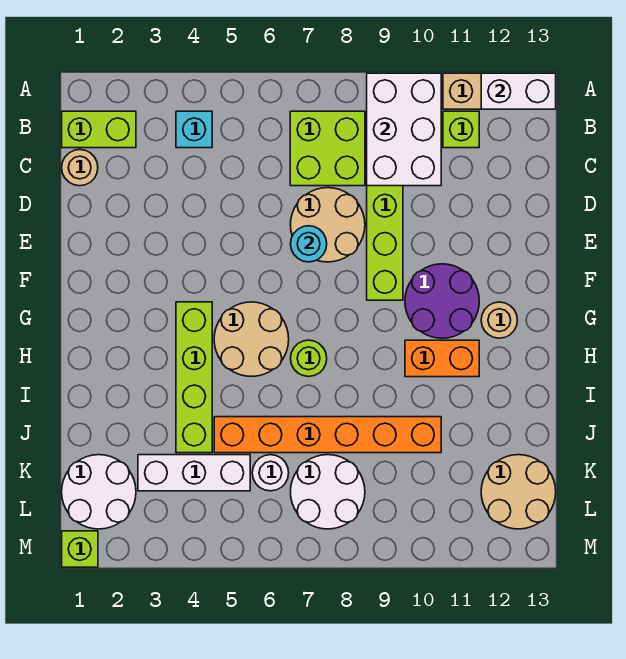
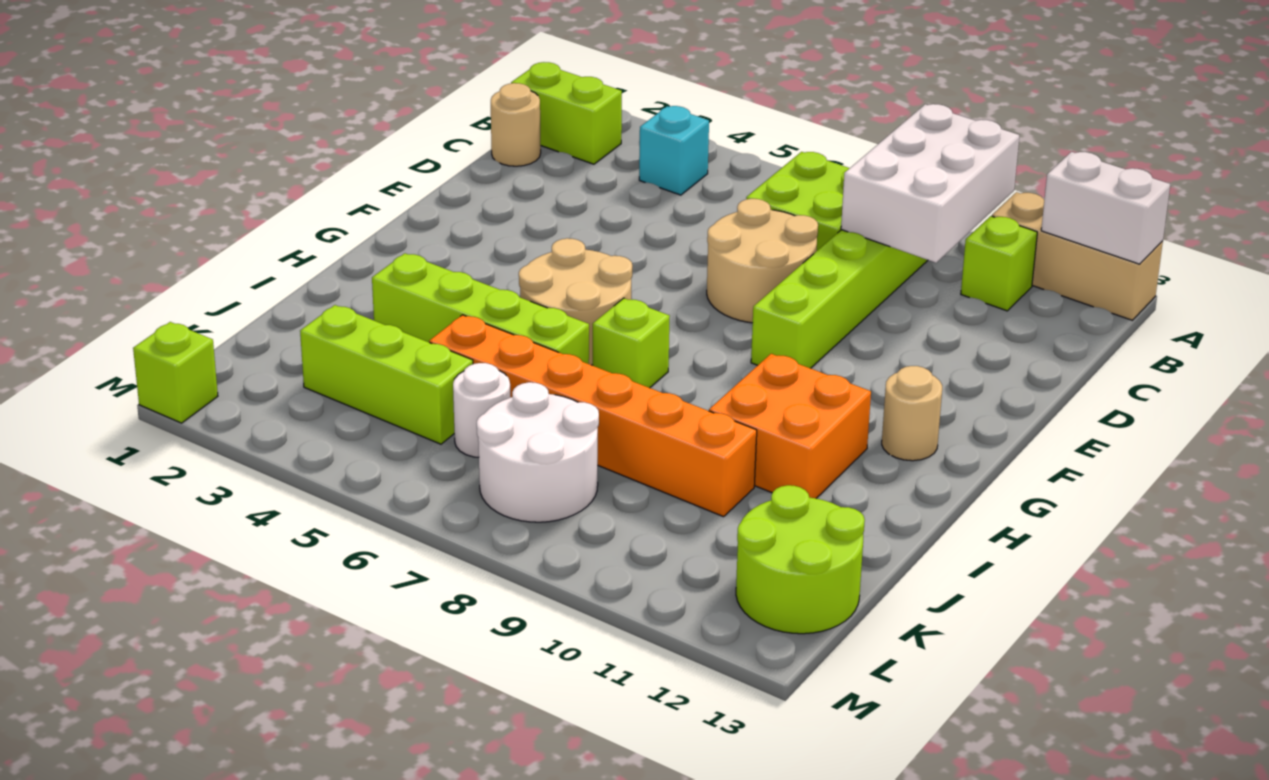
cyan round brick E7 level 2 -> none
purple round brick F10:G11 level 1 -> none
lime brick G4:J4 level 1 -> lime brick I3:I6 level 1
lime round brick H7 level 1 -> lime brick H7 level 1
orange brick H10:H11 level 1 -> orange brick H10:I11 level 1
white round brick K1:L2 level 1 -> none
white brick K3:K5 level 1 -> lime brick K3:K5 level 1
tan round brick K12:L13 level 1 -> lime round brick K12:L13 level 1

